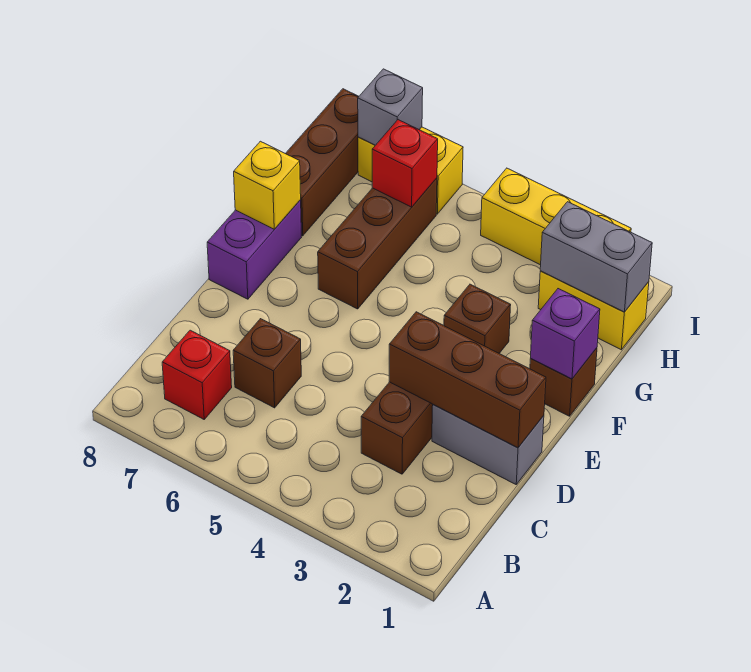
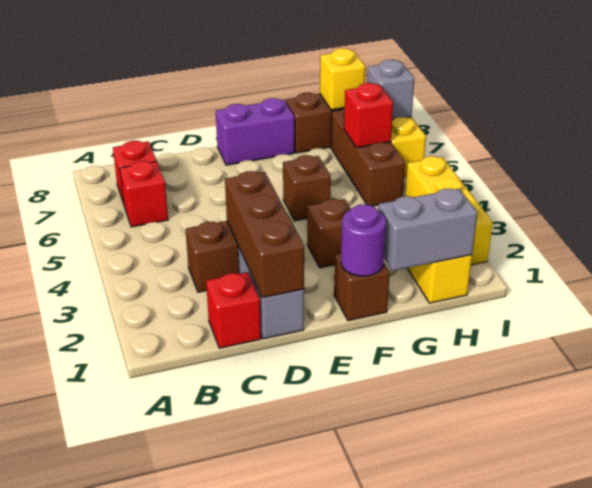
none -> red brick B6 level 1
none -> red brick C1 level 1
brown brick C6 level 1 -> brown brick F5 level 1
purple brick F1 level 2 -> purple round brick F1 level 2
brown brick F6:H6 level 1 -> brown brick H5:H7 level 1
yellow brick F8 level 2 -> yellow brick H8 level 2
grey brick H1:H2 level 2 -> grey brick G1:H1 level 2

